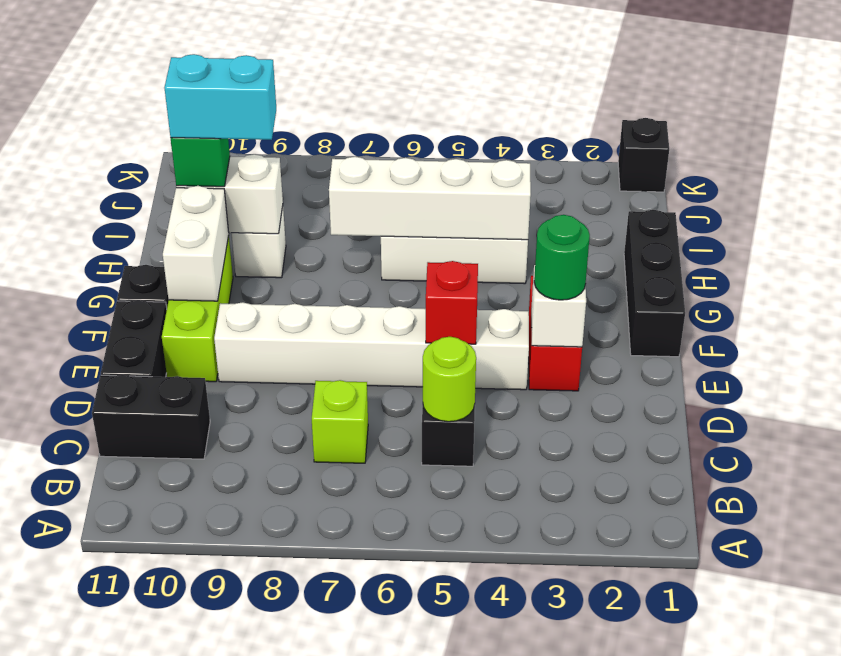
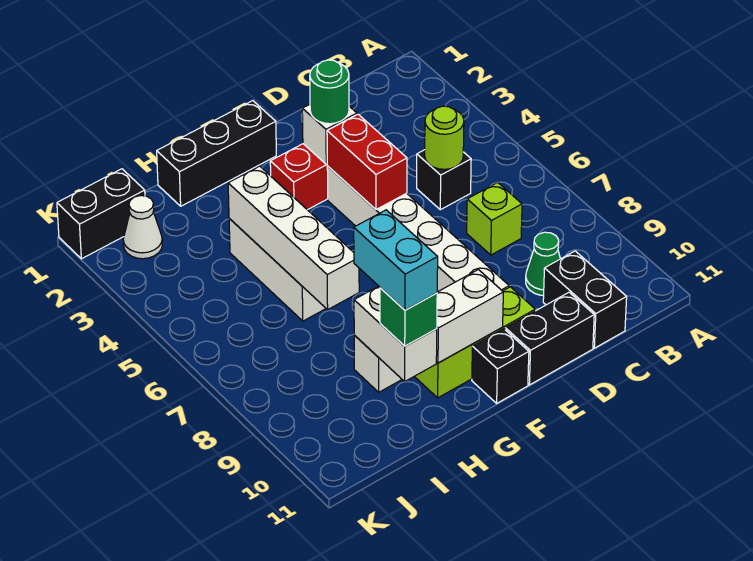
none -> green cone C9 level 1
red brick E5 level 2 -> red brick E4:E5 level 2
none -> white cone J2 level 1
black brick K1 level 1 -> black brick J1:K1 level 1

